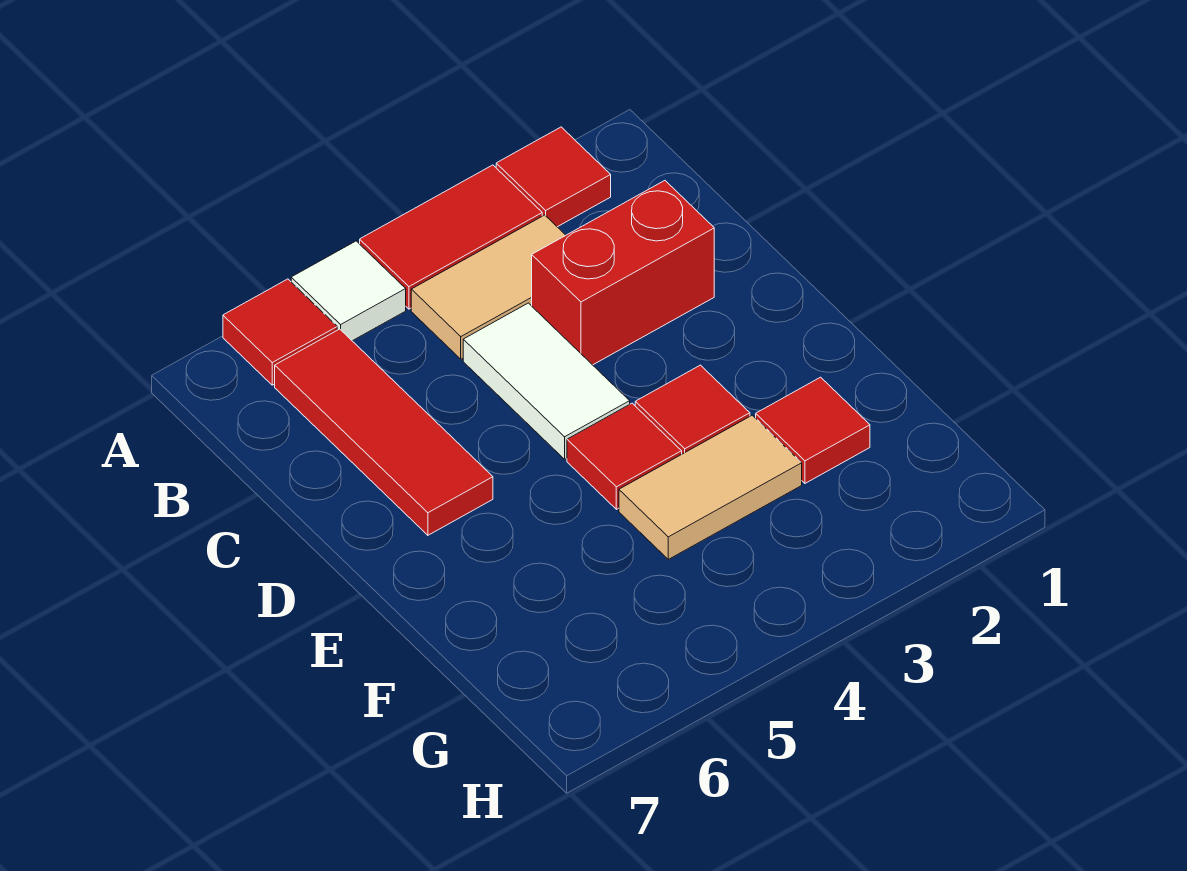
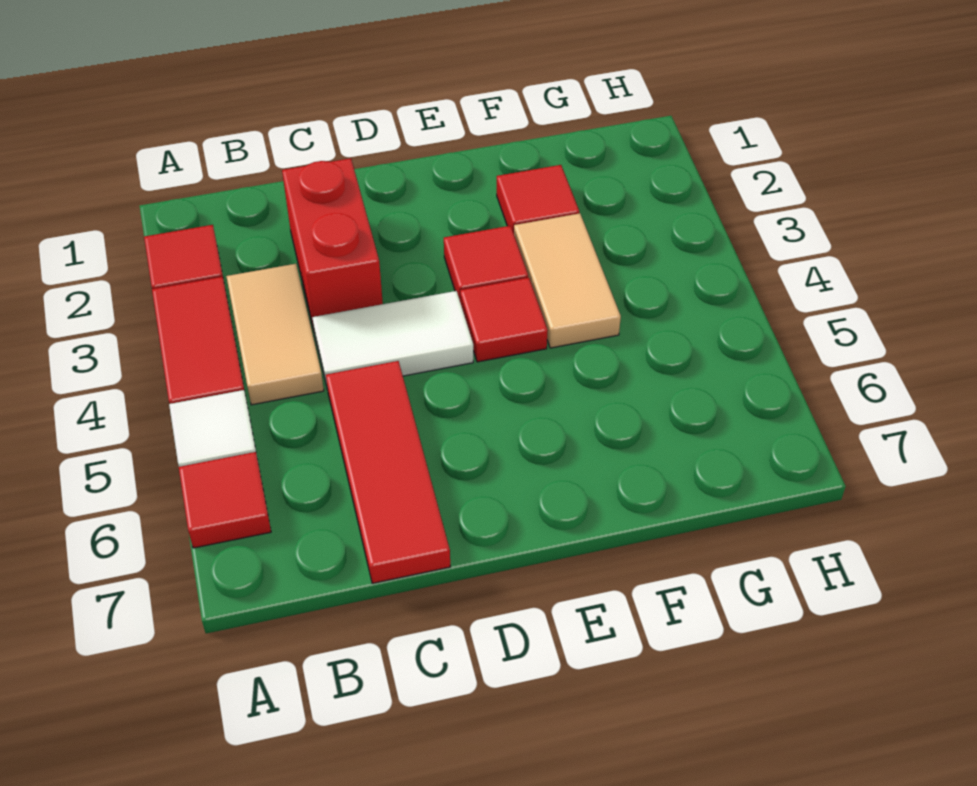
red tile B6:D6 level 1 -> red tile C5:C7 level 1

